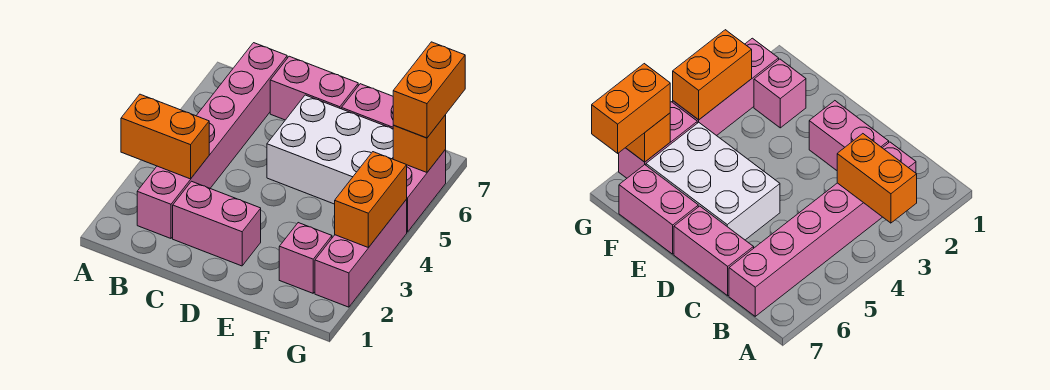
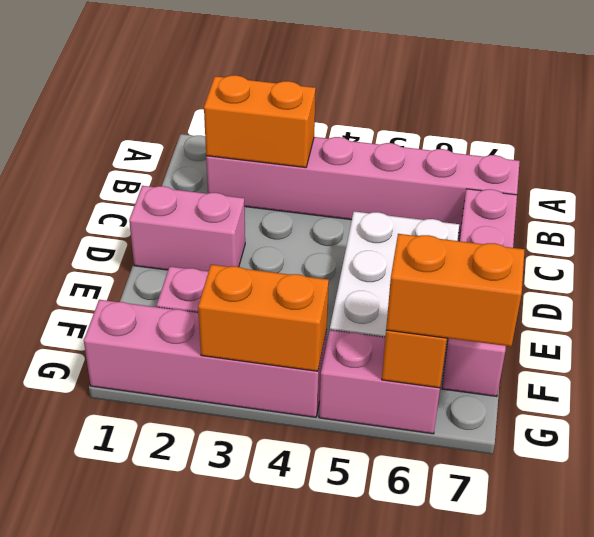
orange brick A3:B3 level 2 -> orange brick B2:B3 level 2
pink brick C2:D2 level 1 -> pink brick D1:D2 level 1
pink brick G2:G4 level 1 -> pink brick G1:G4 level 1

